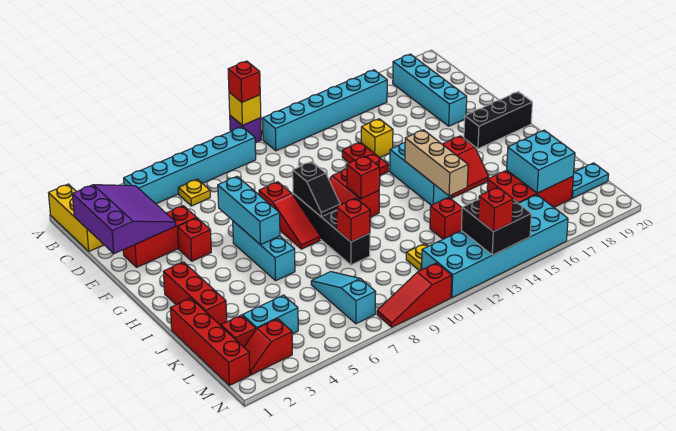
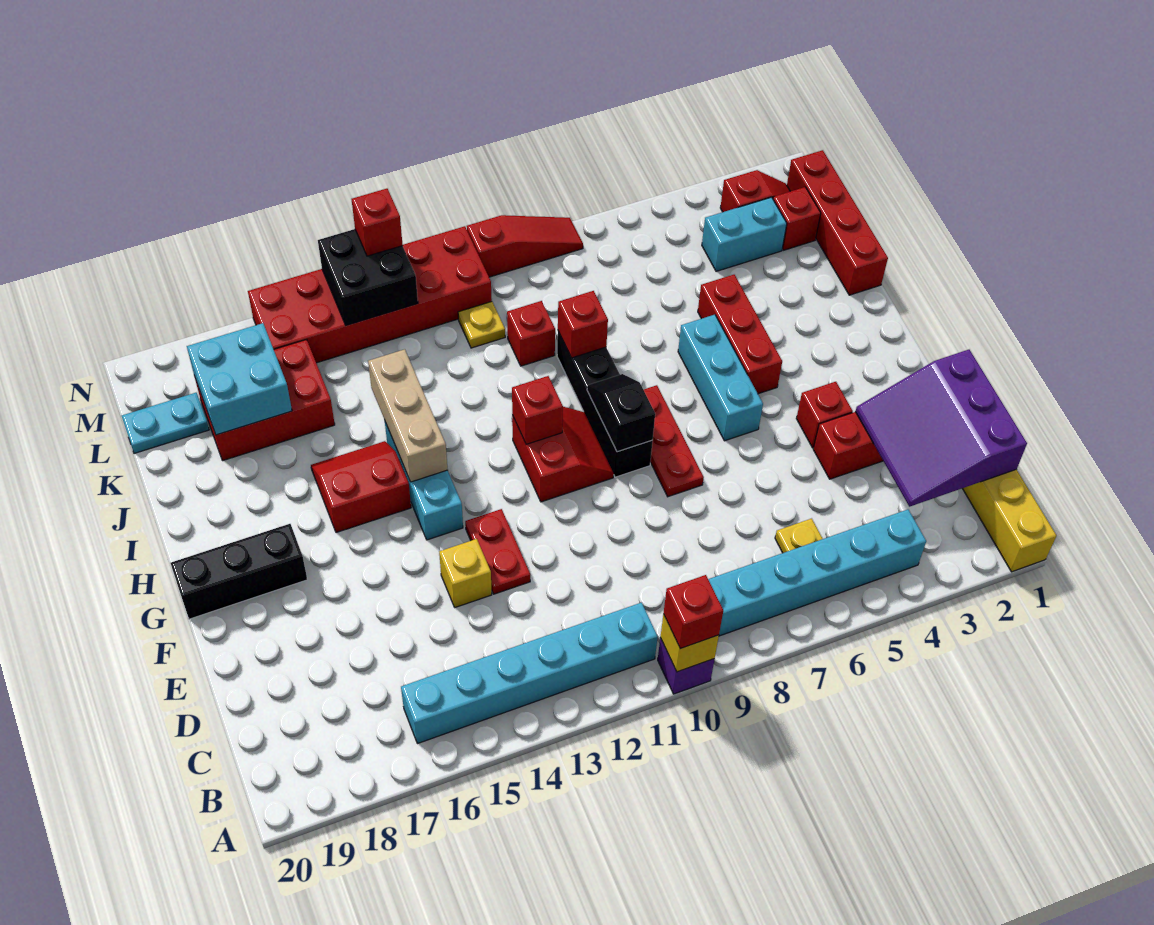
cyan brick B18:E18 level 1 -> none
cyan brick F6:H6 level 2 -> none
red slope F8:H8 level 1 top F -> red plate F8:H8 level 1
red brick H2:J2 level 1 -> red brick H5:J5 level 1
cyan slope K7:M7 level 1 top M -> none
red brick K13 level 1 -> red brick K10 level 1
cyan brick M11:N16 level 1 -> red brick M11:N16 level 1

